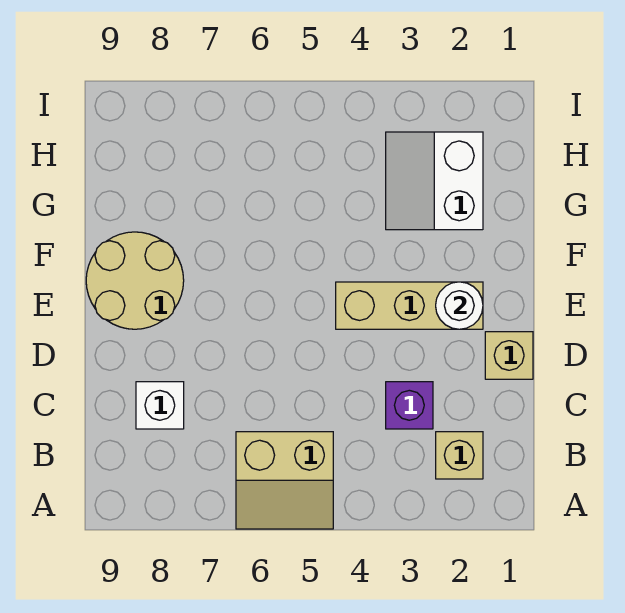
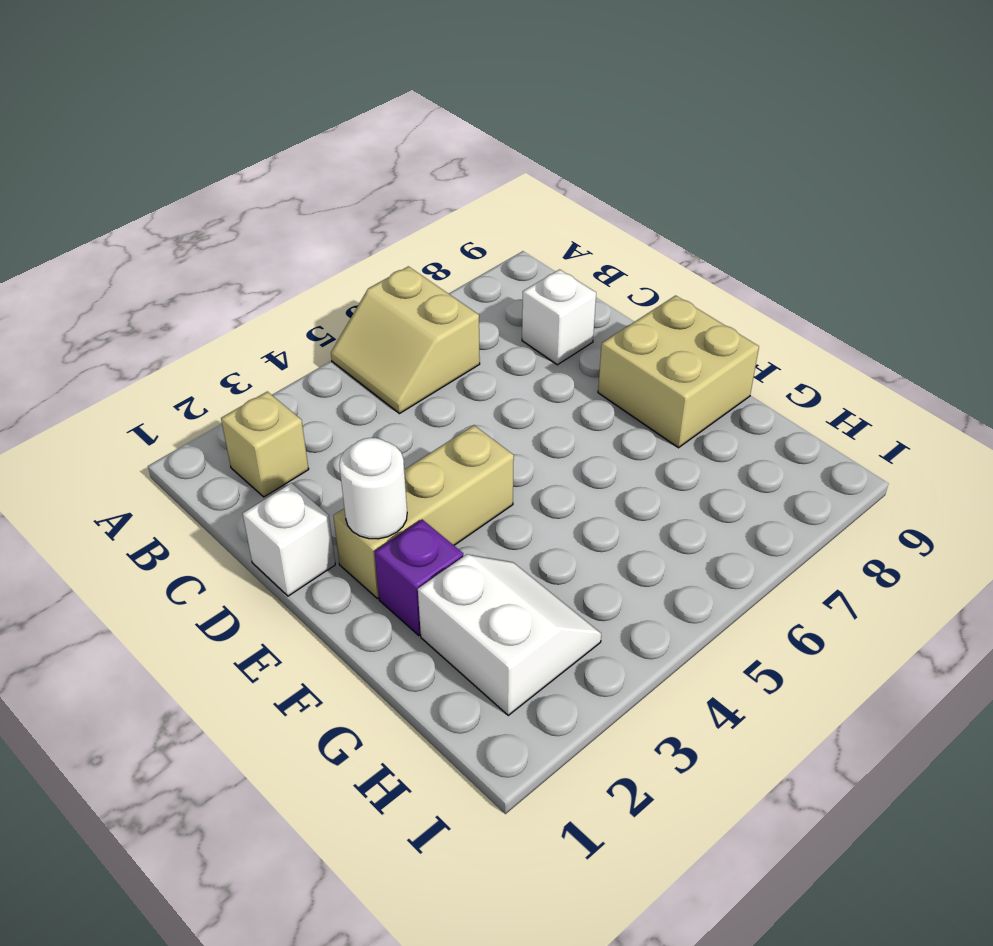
tan slope A5:B6 level 1 top B -> tan slope A5:B6 level 1 top 6
purple brick C3 level 1 -> purple brick F2 level 1
tan brick D1 level 1 -> white brick D1 level 1
tan round brick E8:F9 level 1 -> tan brick E8:F9 level 1

